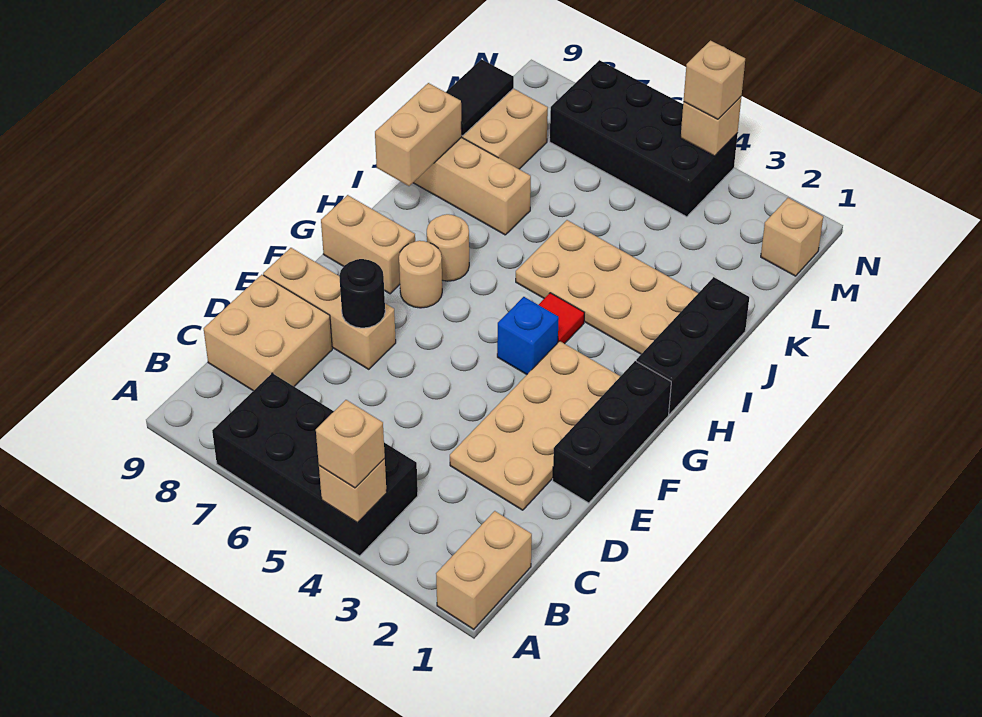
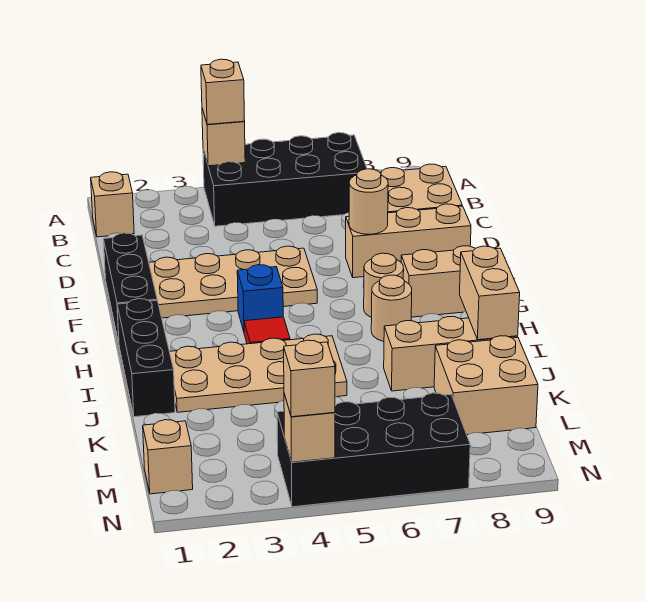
tan brick A1:B1 level 1 -> tan brick B1 level 1
tan plate D2:G3 level 1 -> tan plate E2:F5 level 1
black round brick E7 level 2 -> tan round brick E7 level 2
black tile K9:L9 level 2 -> none

